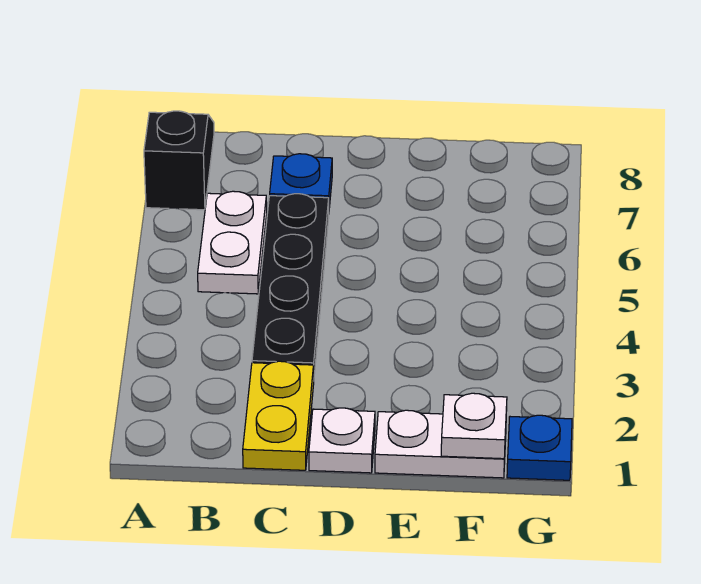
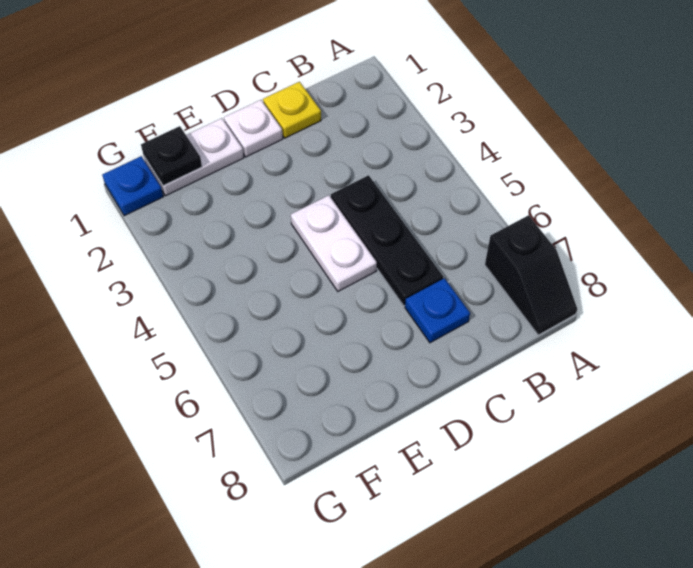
white plate B5:B6 level 1 -> white plate D4:D5 level 1
yellow plate C1:C2 level 1 -> yellow plate C1 level 1
black plate C3:C6 level 1 -> black plate C4:C6 level 1
white plate F1 level 2 -> black plate F1 level 2

